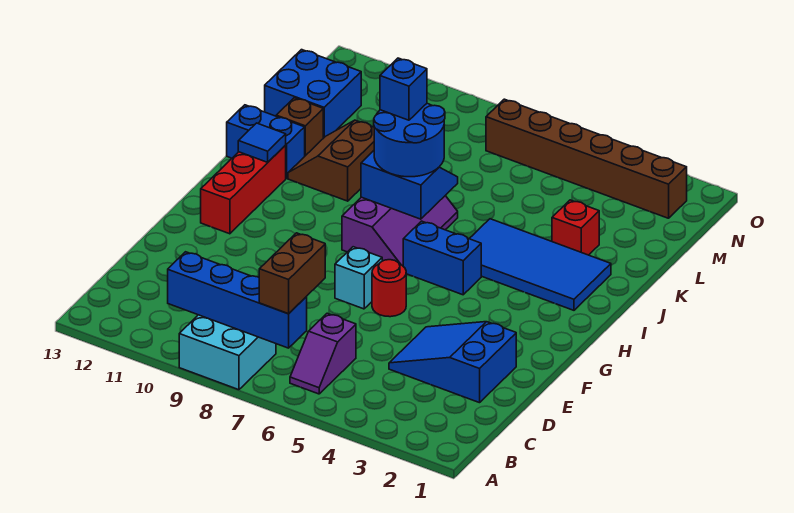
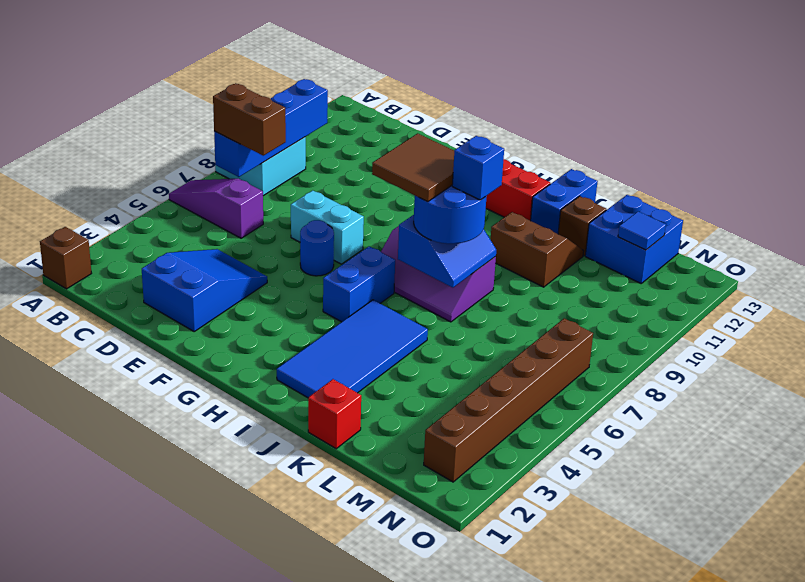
none -> brown brick A1 level 1
purple slope B6:C6 level 1 top C -> purple slope A6:C6 level 1 top C
red round brick F6 level 1 -> blue round brick F6 level 1
cyan brick F7 level 1 -> cyan brick E7:F7 level 1
none -> brown tile H7:I8 level 4
blue tile I12 level 2 -> blue tile M12 level 2
red brick K3 level 1 -> red brick K1 level 1

